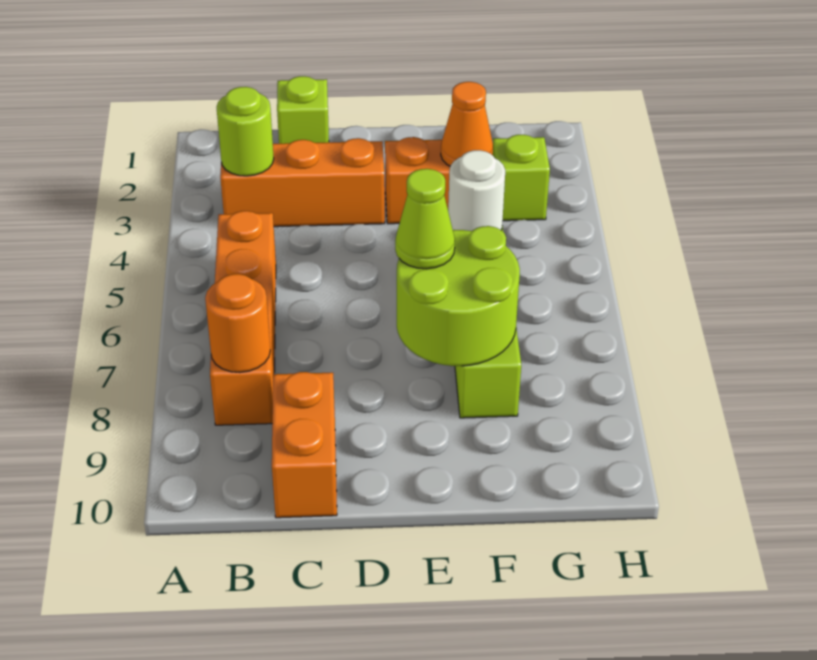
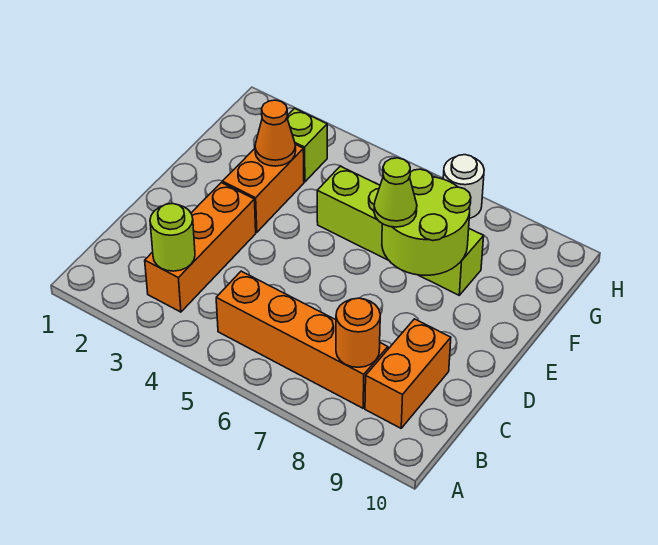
lime brick C1 level 1 -> none
orange brick C9:C10 level 1 -> orange brick B9:C9 level 1
white round brick F5 level 2 -> white round brick H7 level 1

